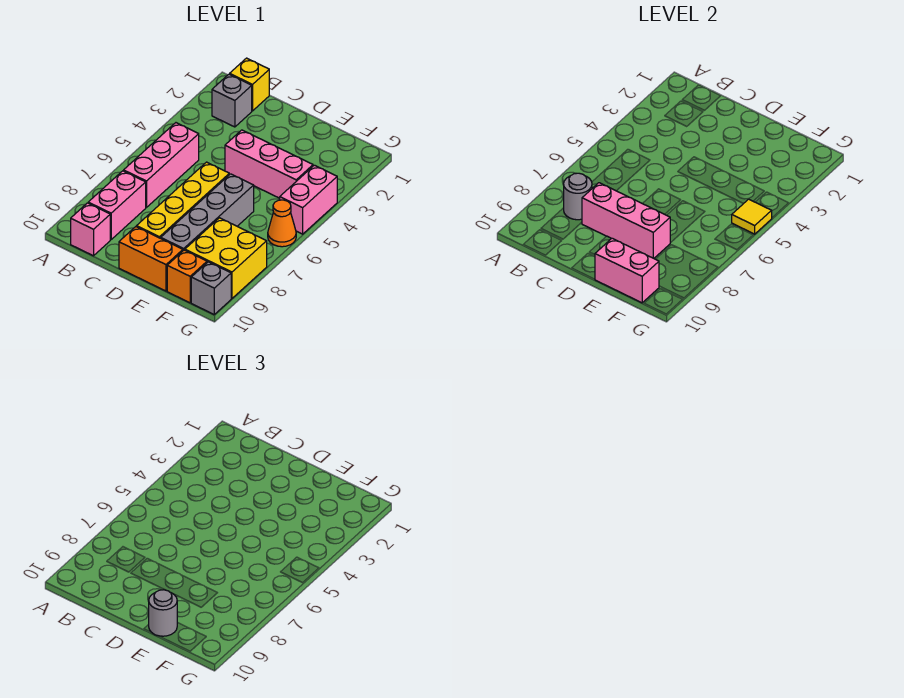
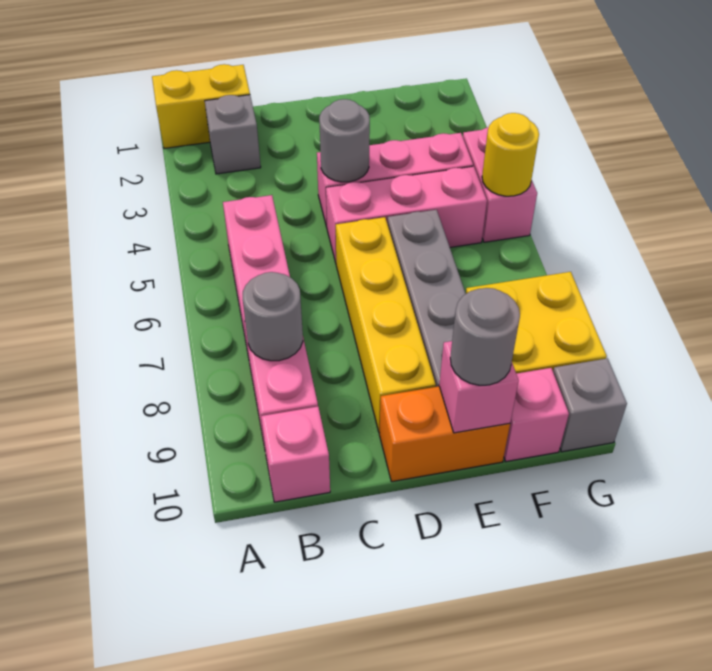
yellow brick B1 level 1 -> yellow brick A1:B1 level 1
pink brick C8:E8 level 2 -> pink brick D5:F5 level 1
none -> grey round brick D4 level 2
pink brick E10:F10 level 2 -> pink brick E10 level 2
orange brick F10 level 1 -> pink brick F10 level 1
yellow tile G5 level 2 -> yellow round brick G5 level 2
orange cone G6 level 1 -> none

